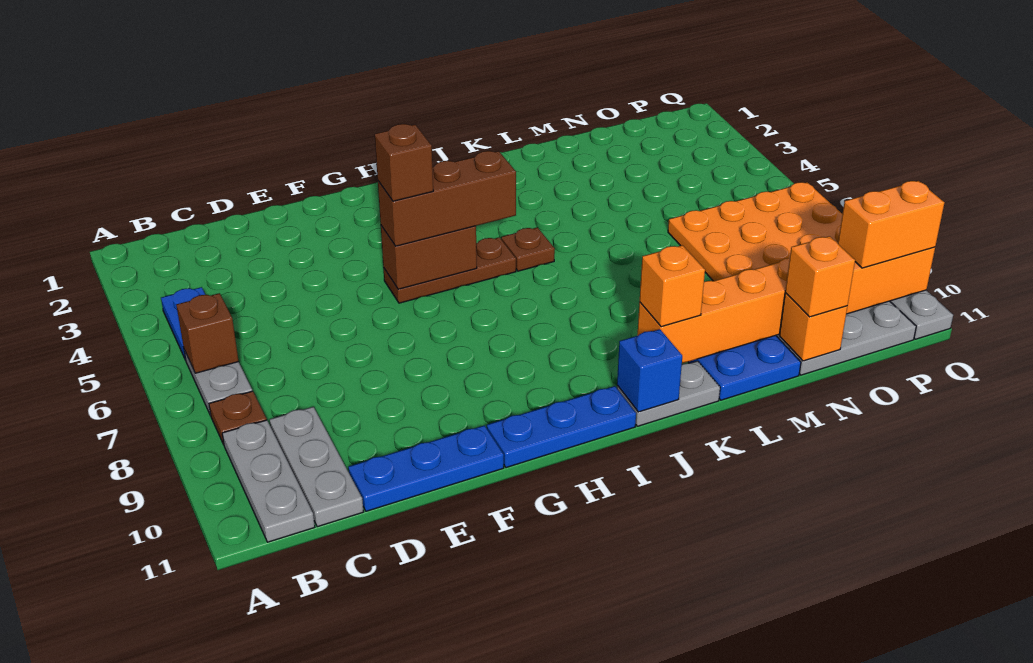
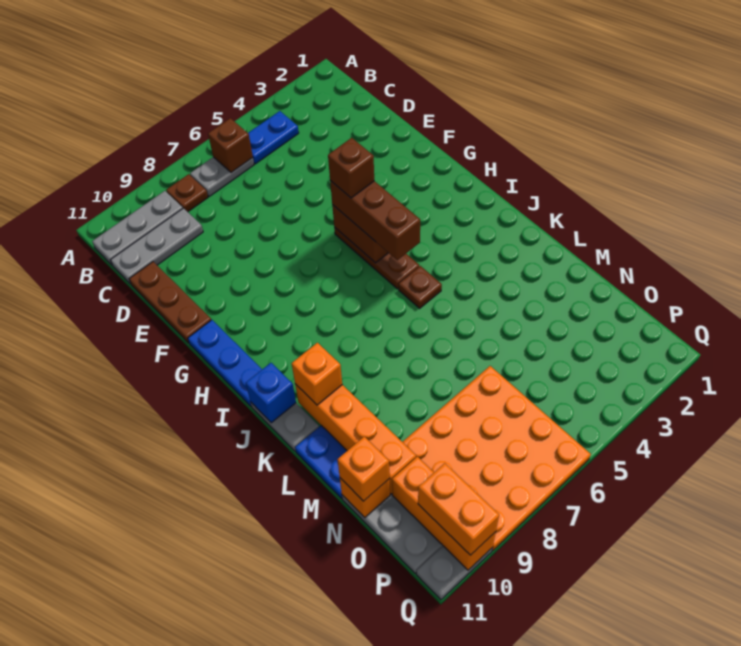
blue plate D11:F11 level 1 -> brown plate D11:F11 level 1

